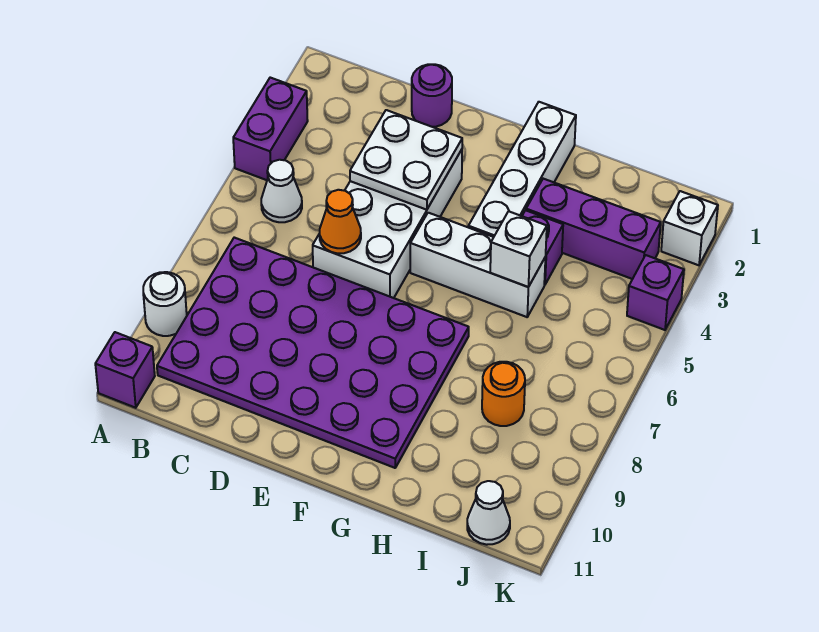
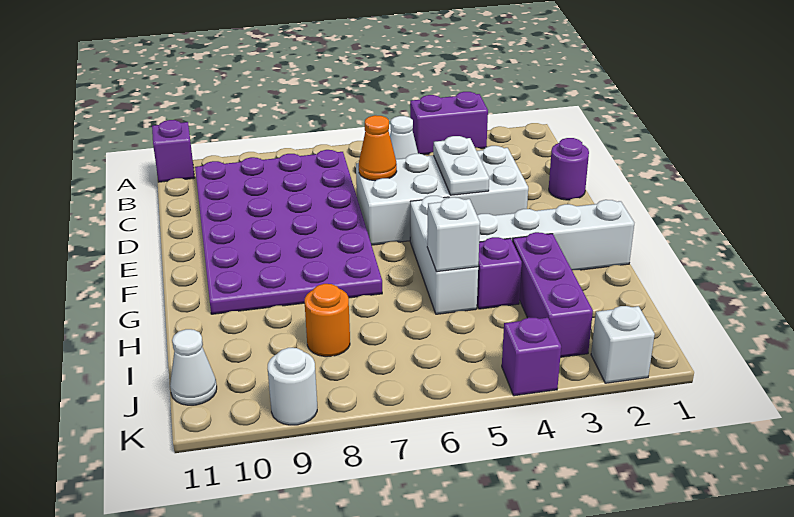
white round brick A9 level 1 -> white round brick K9 level 1
white plate D3:E4 level 2 -> white plate D4:E4 level 2

